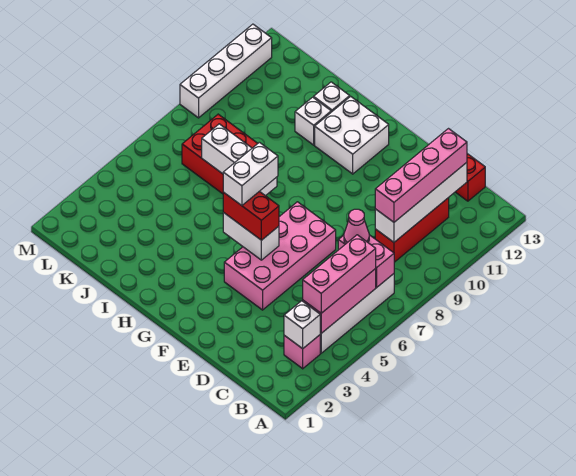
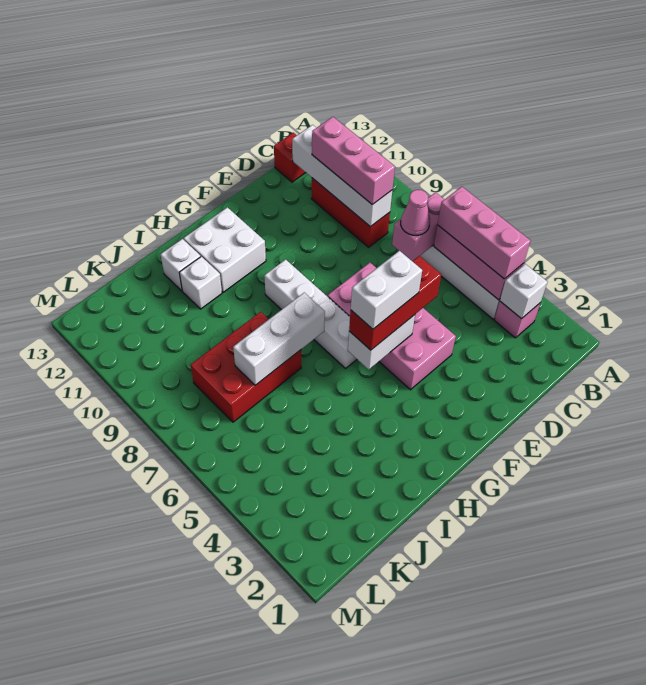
pink brick C9:C12 level 3 -> pink brick C9:C11 level 3
red brick F5:G5 level 3 -> red brick E5:G5 level 3
white brick G5:G6 level 4 -> white brick F5:G5 level 4
white brick M9:M12 level 1 -> white brick G6:G9 level 1

